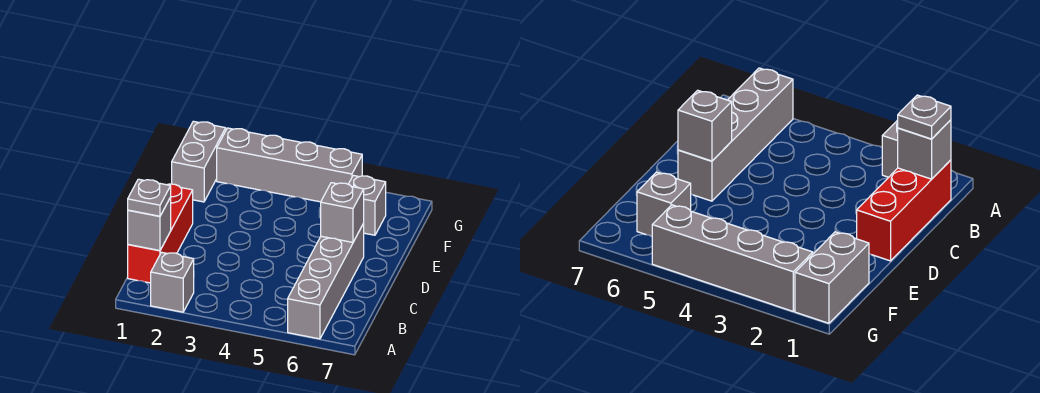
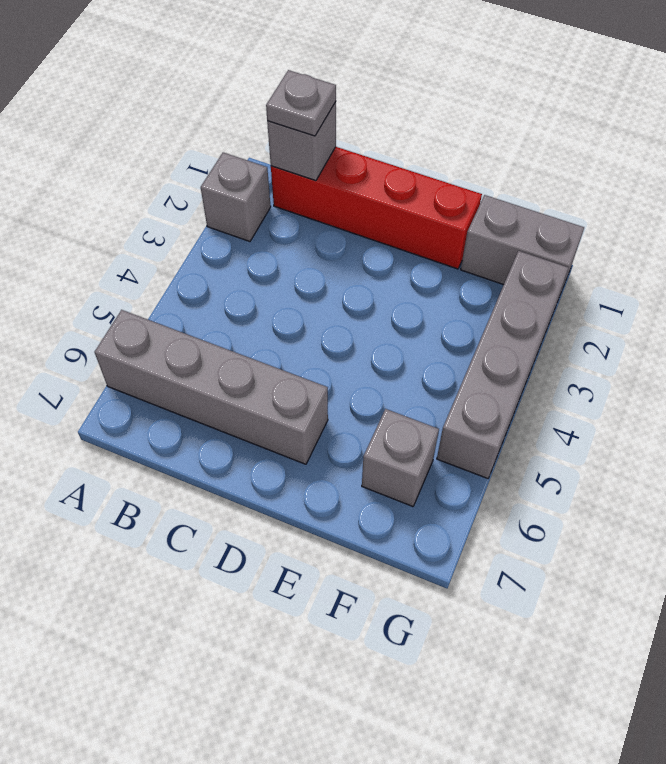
red brick B1:D1 level 1 -> red brick B1:E1 level 1
grey brick D6 level 2 -> none

